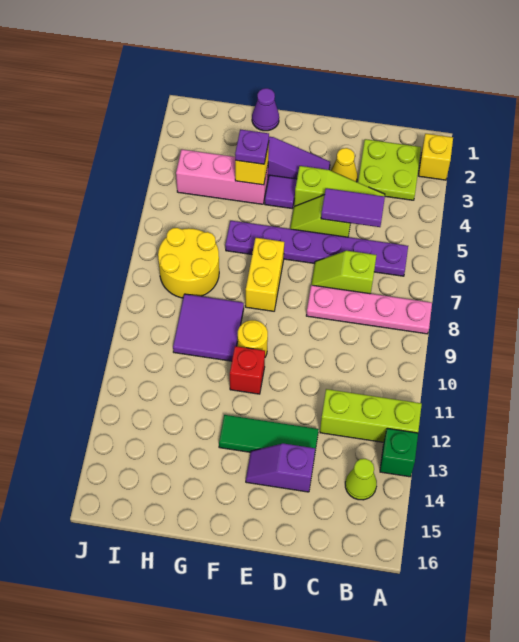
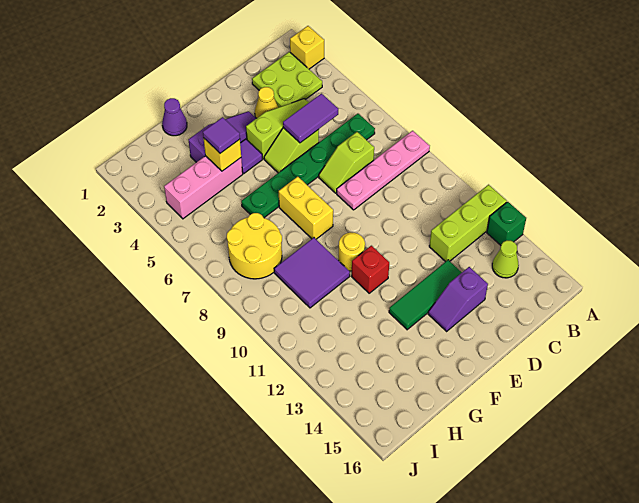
purple plate B6:G6 level 1 -> green plate B6:G6 level 1
purple plate G4 level 3 -> purple tile G4 level 3

